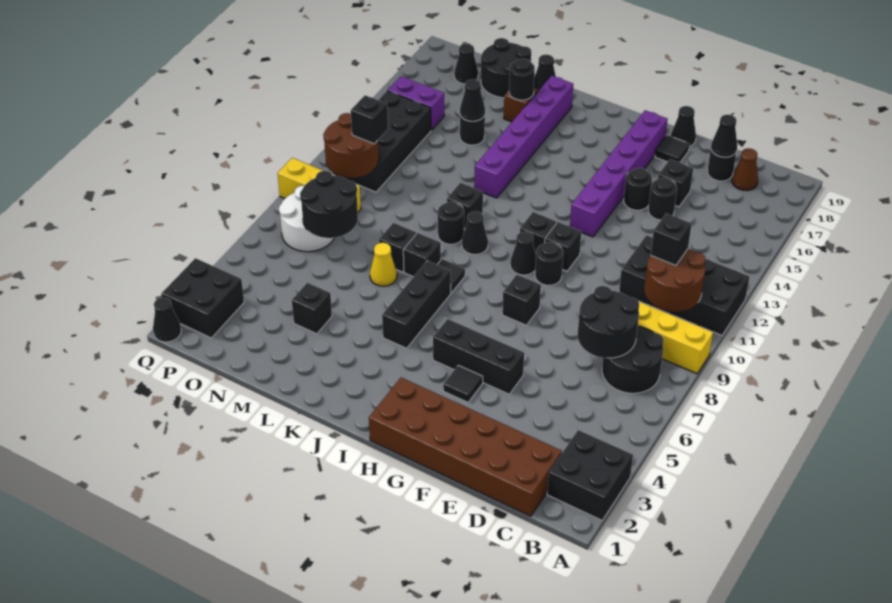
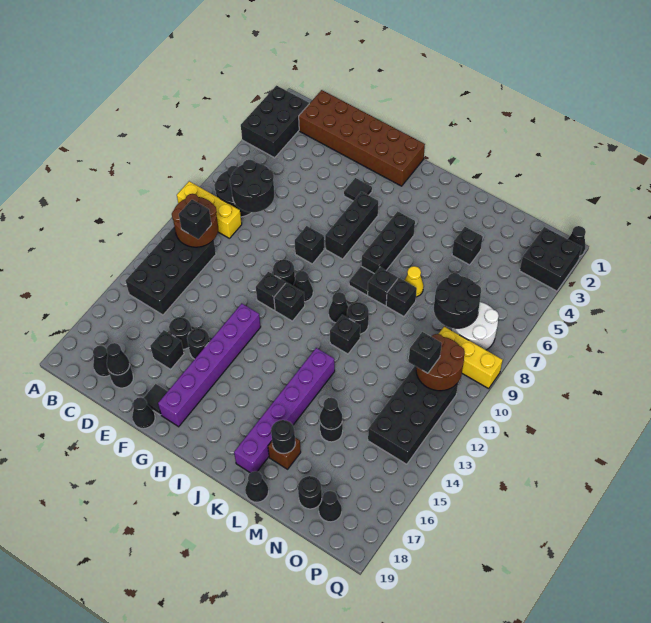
black brick A2:B3 level 1 -> black brick A2:B4 level 1
black brick A11:D12 level 1 -> black brick B11:C14 level 1
brown cone C18 level 1 -> black cone C18 level 1
black brick F5:H5 level 1 -> black brick H5:H7 level 1
black round brick M18:N19 level 1 -> black round brick N18 level 1
purple brick O15:P15 level 1 -> none

